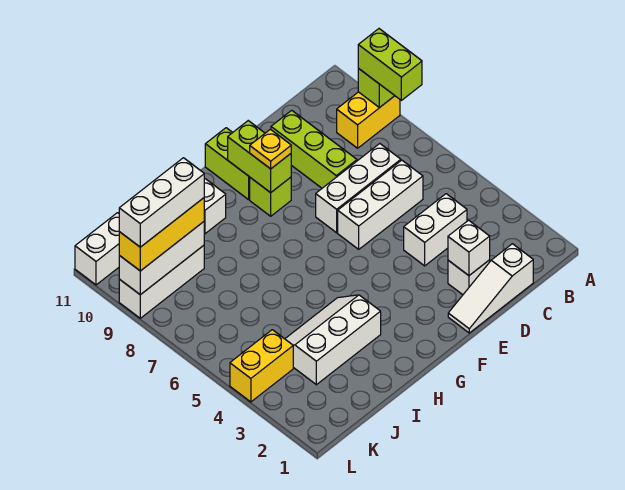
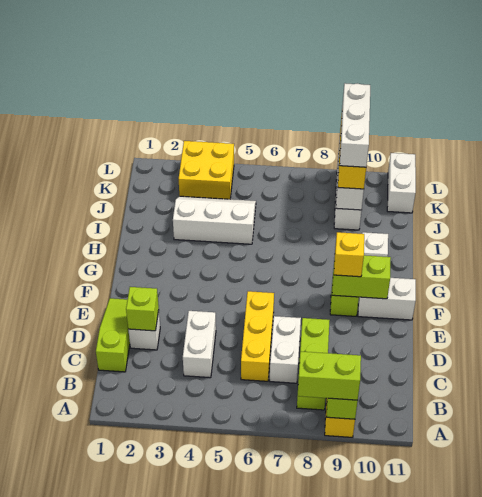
white slope C1:E1 level 1 top C -> lime slope C1:E1 level 1 top C
white brick C6:E6 level 1 -> yellow brick C6:E6 level 1
white brick C7:E7 level 1 -> white brick C7:D7 level 1
white brick D2 level 2 -> lime brick D2 level 2
lime brick D8:D10 level 1 -> lime brick B8:D8 level 1
yellow plate F9 level 3 -> yellow brick F9 level 3
lime brick F10:F11 level 1 -> white brick F10:F11 level 1
white slope H3:J4 level 1 top 3 -> white slope I3:J5 level 1 top I
yellow brick K4:L4 level 1 -> yellow brick K3:L4 level 1

